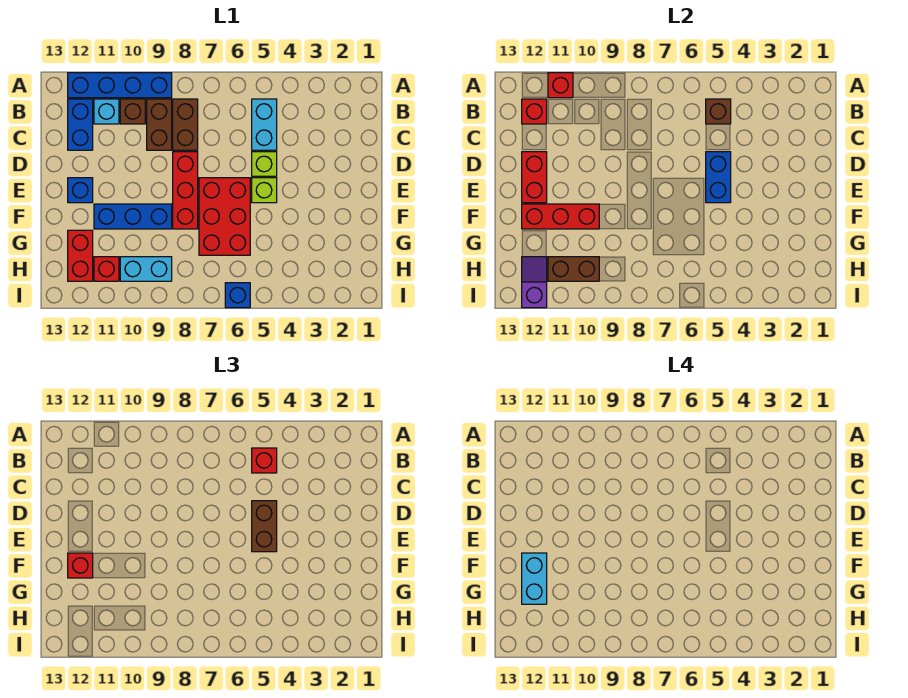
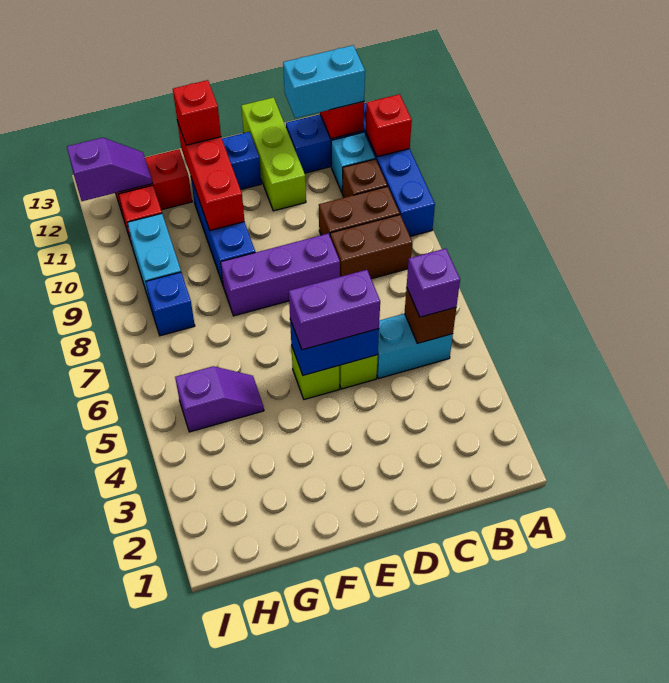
red brick B5 level 3 -> purple brick B5 level 3
brown brick D5:E5 level 3 -> purple brick D5:E5 level 3
red brick D8:F8 level 1 -> purple brick D8:F8 level 1
none -> lime brick D11:D13 level 1
red brick D12:E12 level 2 -> none
red brick E6:G7 level 1 -> none
cyan brick F12:G12 level 4 -> cyan brick B12:C12 level 3
none -> purple slope G5:H5 level 1 top H
brown brick H10:H11 level 2 -> none
blue brick I6 level 1 -> blue brick H8 level 1

